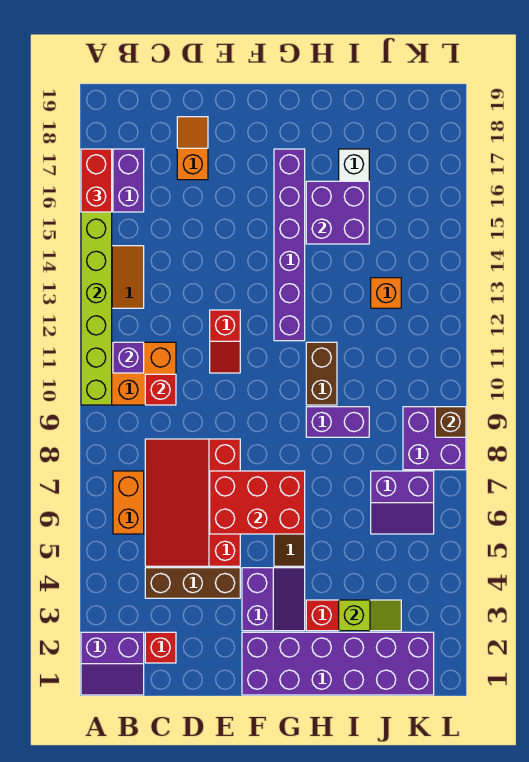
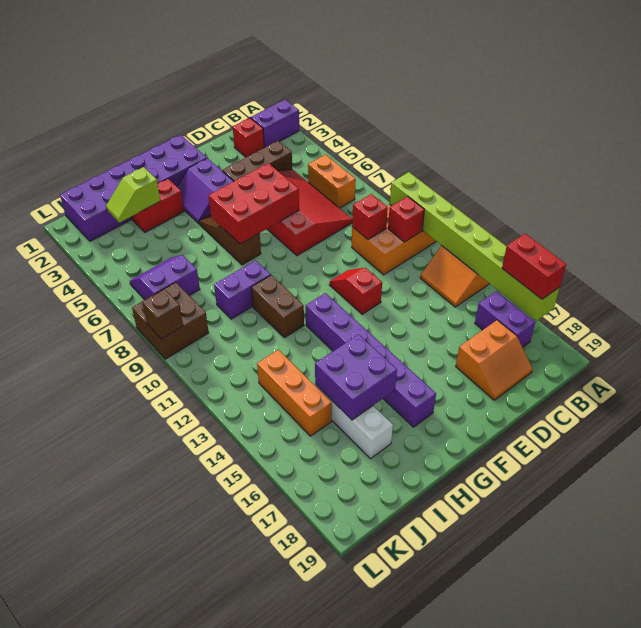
purple brick B11 level 2 -> red brick B11 level 2
orange slope D17:D18 level 1 top 17 -> orange slope C17:D18 level 1 top 17
orange brick J13 level 1 -> orange brick J13:J15 level 1
purple brick K8:L9 level 1 -> brown brick K8:L9 level 1

